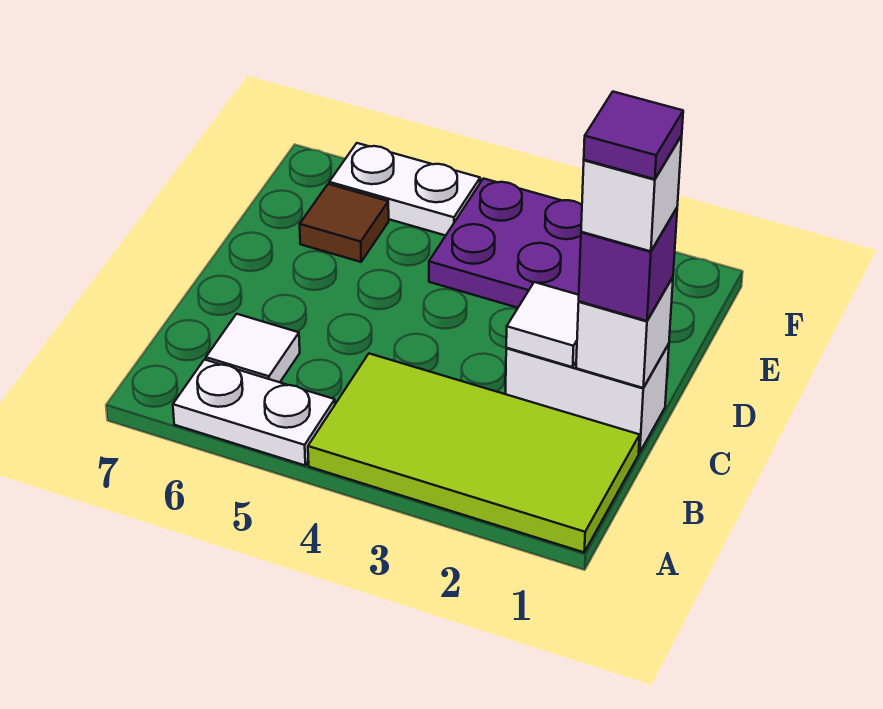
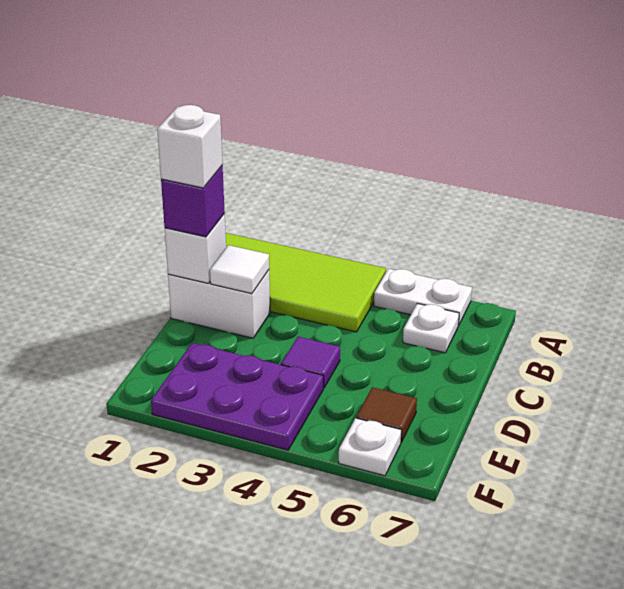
white tile B6 level 1 -> white plate B6 level 1
purple tile C1 level 5 -> purple tile D4 level 1
white plate F5:F6 level 1 -> white plate F6 level 1

